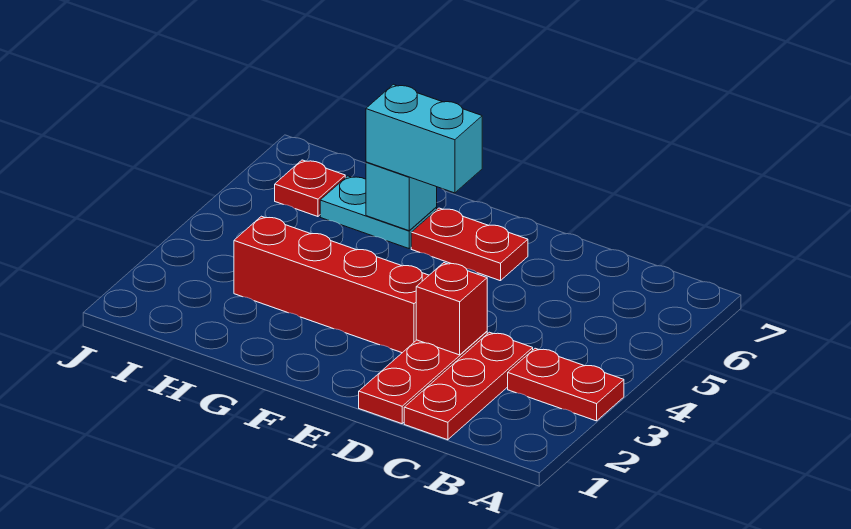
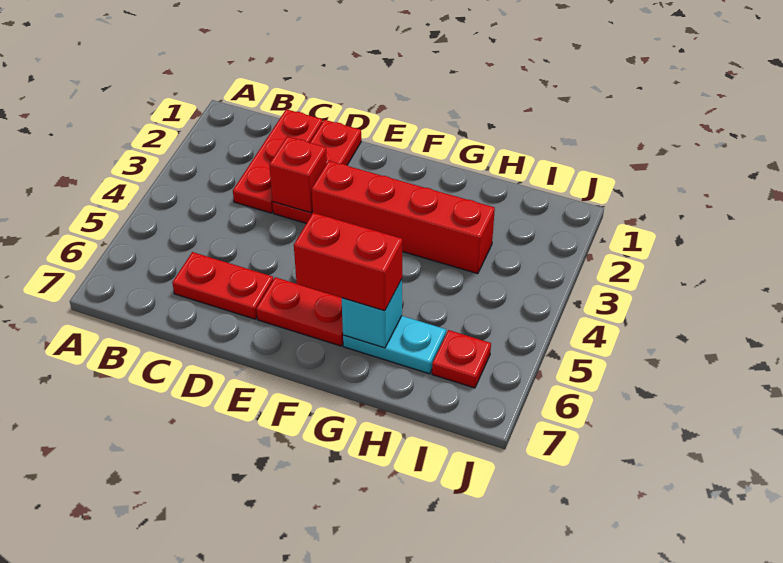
red plate A3:B3 level 1 -> red plate C6:D6 level 1
cyan brick F6:G6 level 3 -> red brick F6:G6 level 3

